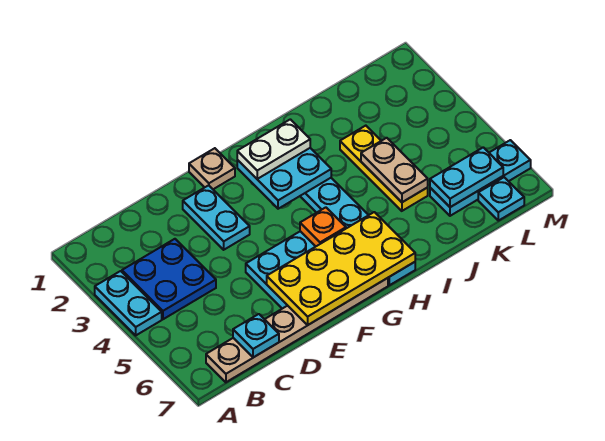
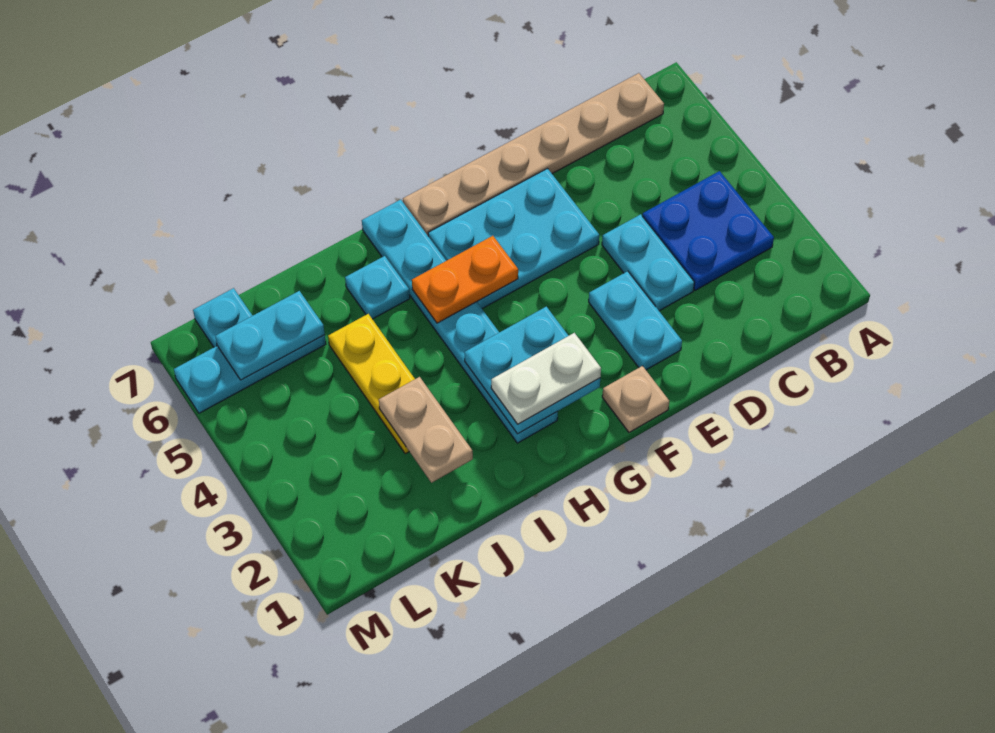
cyan plate A3:A4 level 1 -> cyan plate D3:D4 level 1
cyan plate C7 level 2 -> cyan plate I6 level 1
yellow plate E6:H7 level 2 -> none
orange plate G5 level 2 -> orange plate G5:H5 level 2
tan plate J4:J5 level 2 -> tan plate J2:J3 level 2

